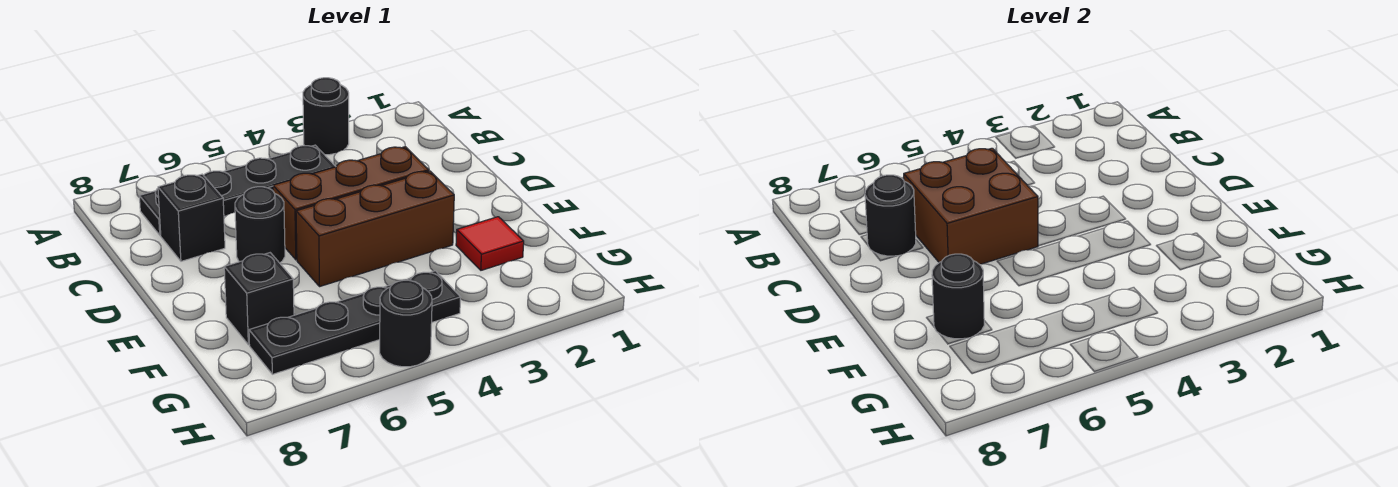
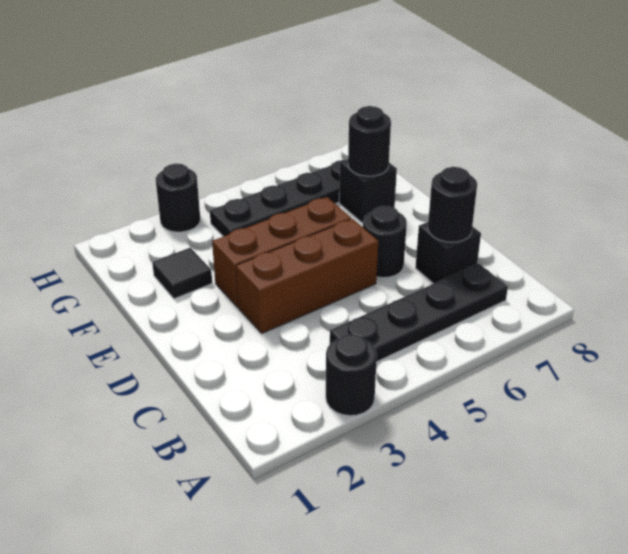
brown brick C5:D6 level 2 -> none
red tile F2 level 1 -> black tile F2 level 1
black round brick H5 level 1 -> black round brick H3 level 1

